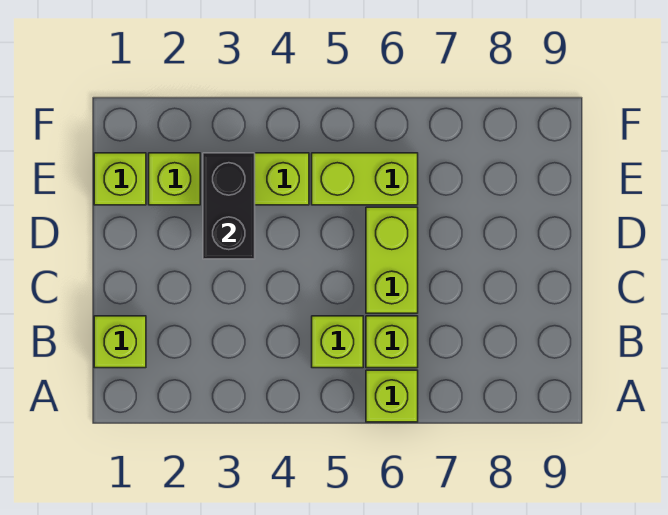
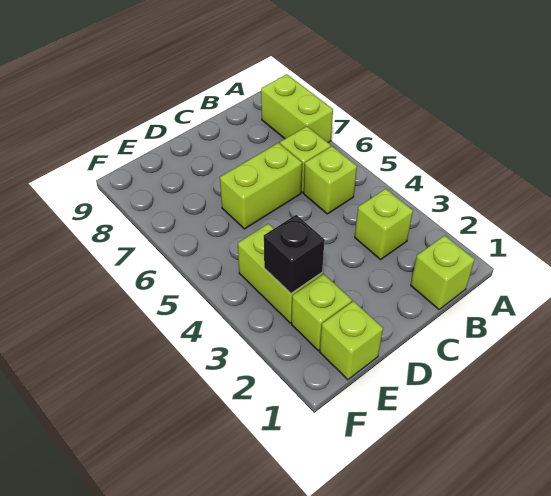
lime brick A6 level 1 -> lime brick B3 level 1
black brick D3:E3 level 2 -> black brick E3 level 2
lime brick E5:E6 level 1 -> lime brick A7:A8 level 1

